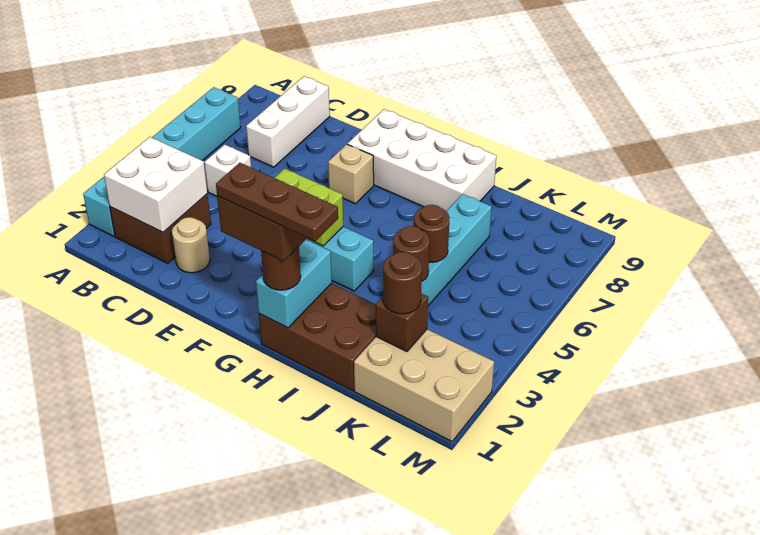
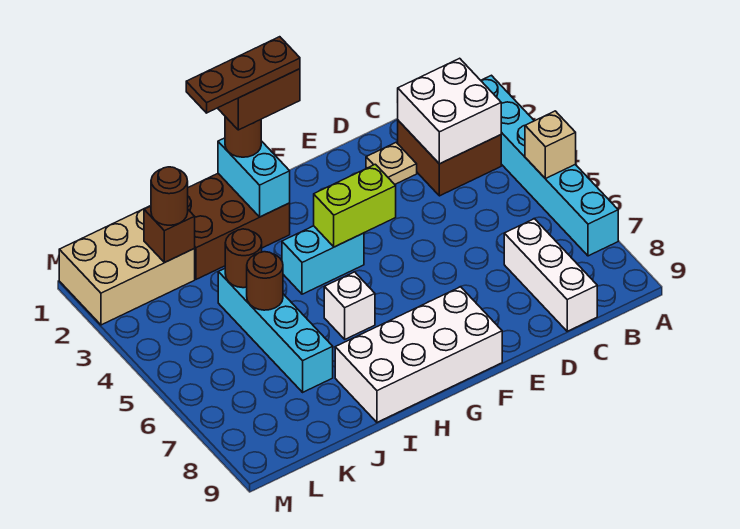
white brick C5 level 1 -> white brick H6 level 1
tan round brick D2 level 1 -> tan plate D2 level 1
tan brick F7 level 1 -> tan brick A5 level 2

